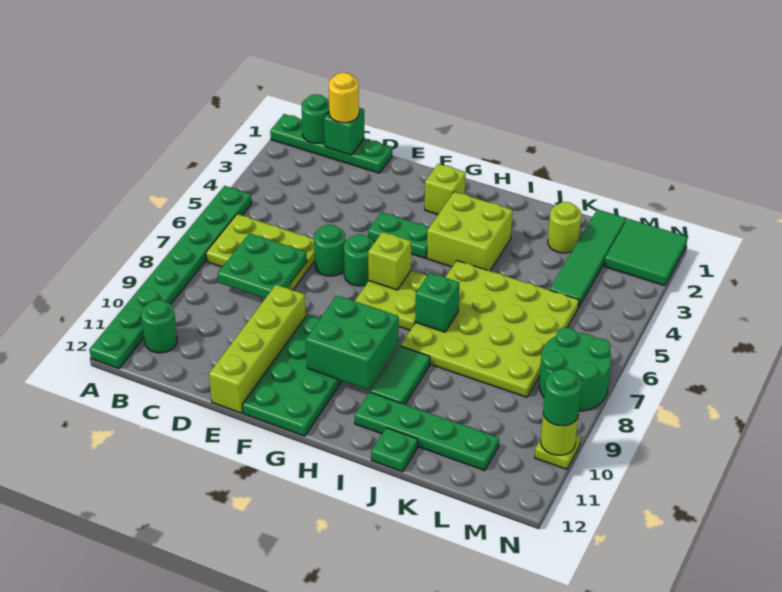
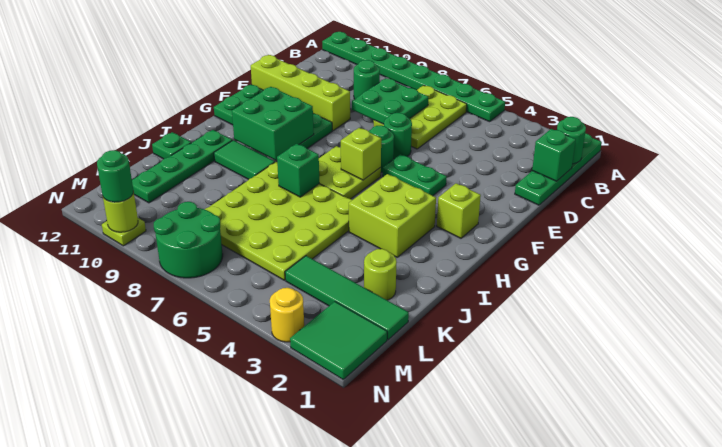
green round brick B11 level 1 -> green round brick C9 level 1
yellow round brick C1 level 3 -> yellow round brick N3 level 1
green plate F4:G4 level 1 -> green plate F4:F5 level 1

